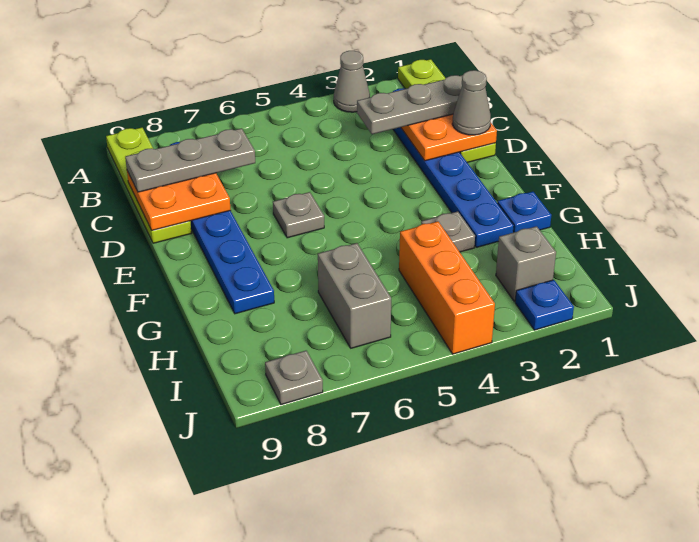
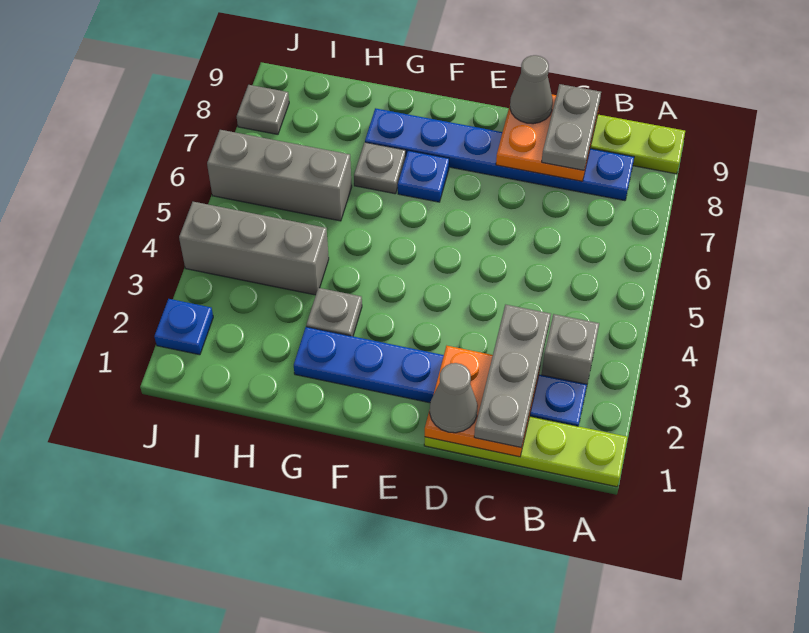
grey cone A3 level 1 -> grey cone D9 level 3
grey plate C7:C9 level 3 -> grey plate C8:C9 level 3
grey plate E6 level 1 -> grey plate G7 level 1
blue plate G1 level 1 -> blue plate F7 level 1
orange brick H4:J4 level 1 -> grey brick H4:J4 level 1
grey brick H6:I6 level 1 -> grey brick H6:J6 level 1
grey brick I2 level 1 -> grey brick B3 level 1

